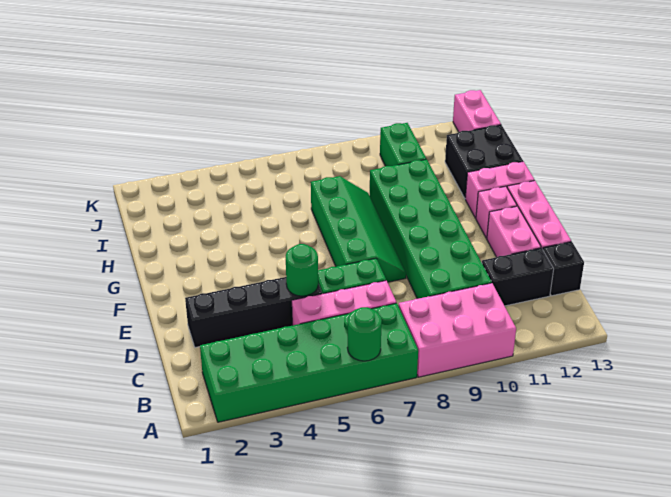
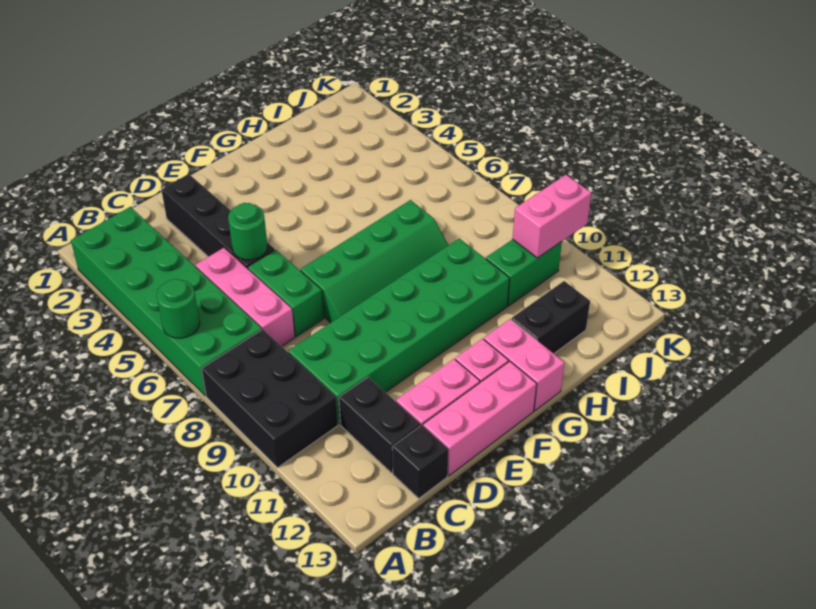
pink brick A8:B10 level 1 -> black brick A8:B10 level 1
black brick H12:I13 level 1 -> black brick H12:I12 level 1
pink brick J13:K13 level 1 -> pink brick J10:K10 level 2

